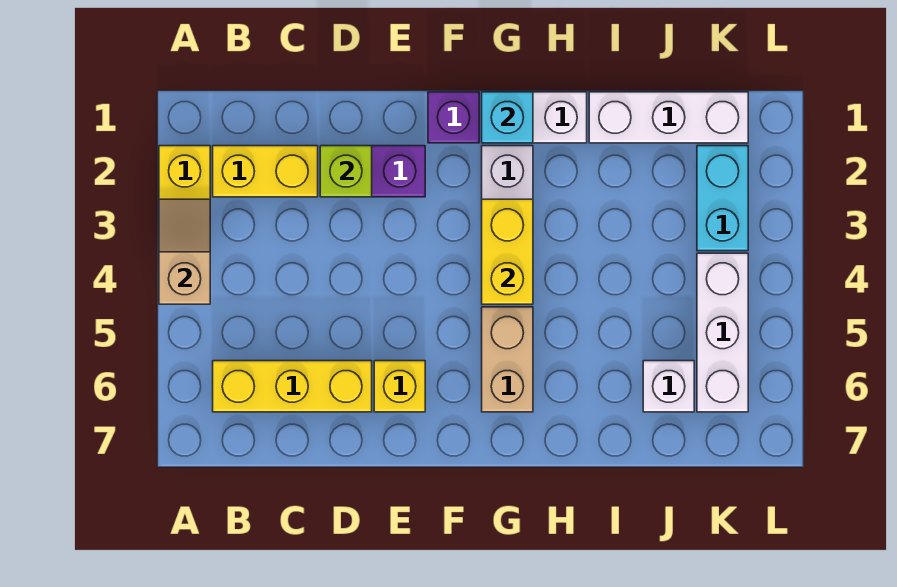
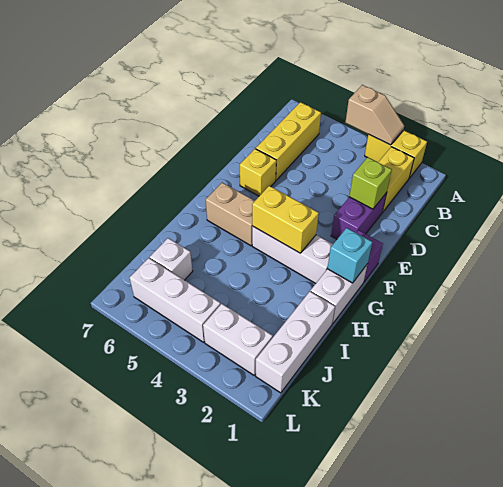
cyan brick K2:K3 level 1 -> white brick K2:K3 level 1

